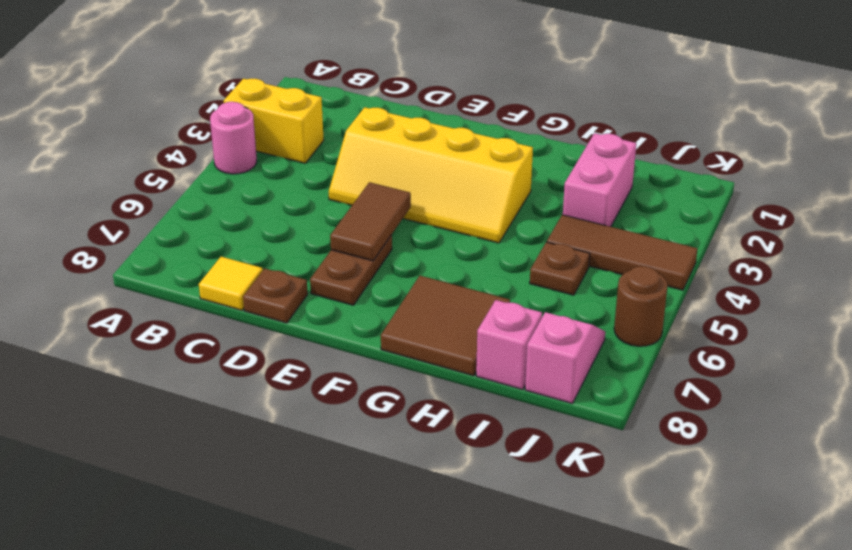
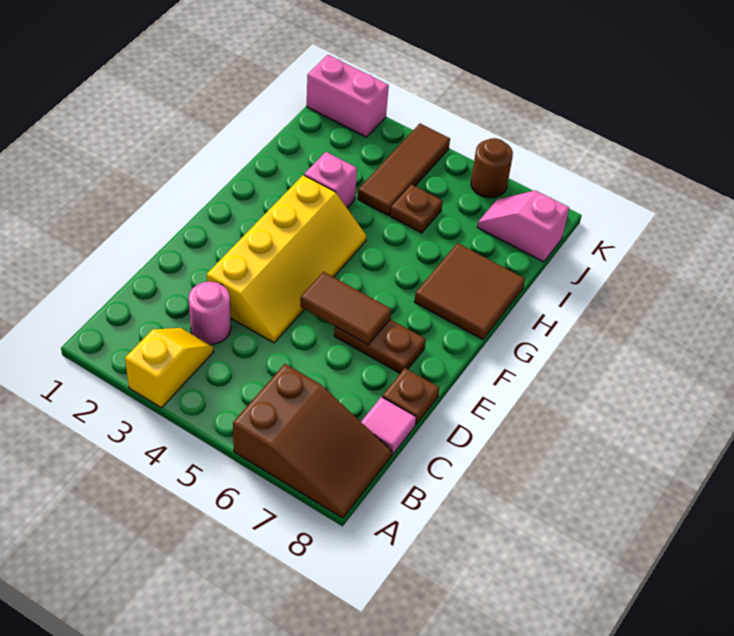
yellow brick A3:B3 level 1 -> yellow slope A3:B3 level 1 top A
pink round brick A4 level 1 -> pink round brick C3 level 1
none -> brown slope A6:B8 level 1 top 6
yellow tile C8 level 1 -> pink tile C8 level 1
pink brick I2:I3 level 1 -> pink brick K1:K2 level 1
pink brick I8 level 1 -> pink brick H3 level 1

